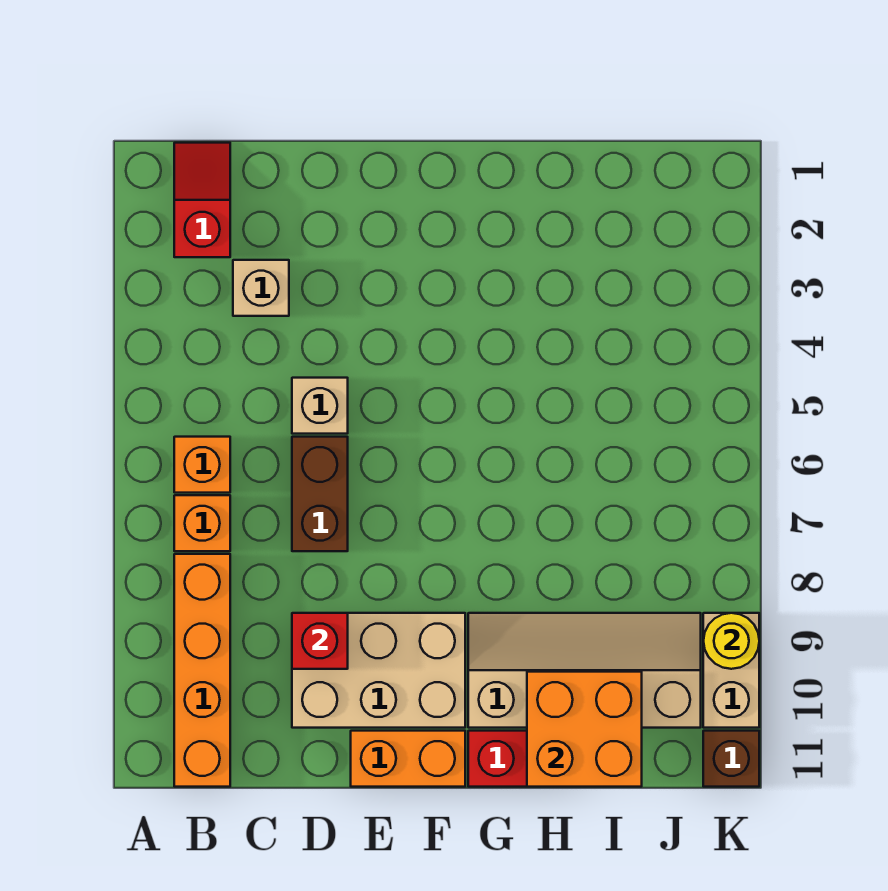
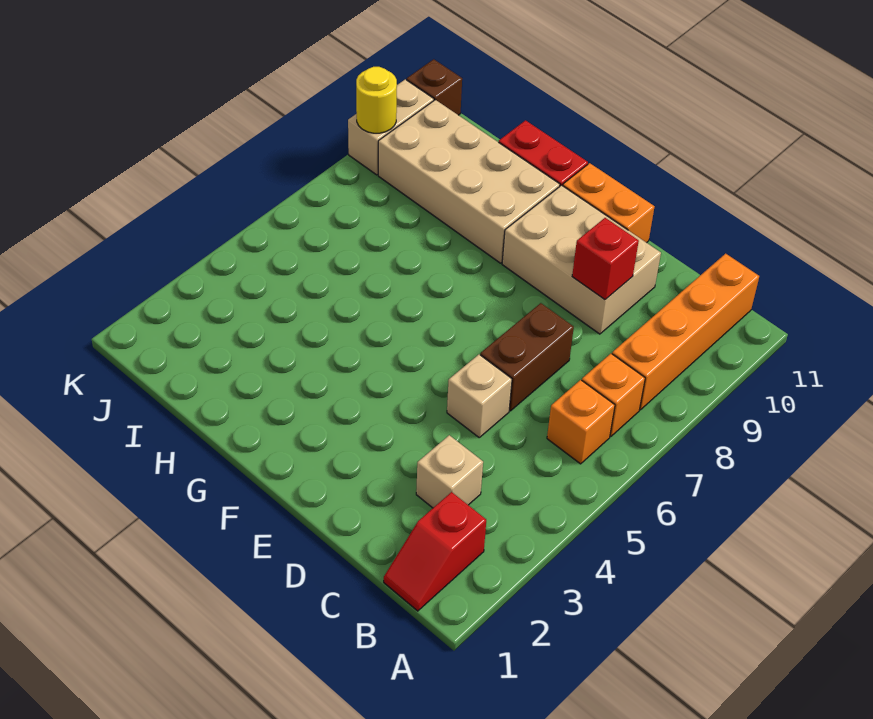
tan slope G9:J10 level 1 top 10 -> tan brick G9:J10 level 1
orange brick H10:I11 level 2 -> none

